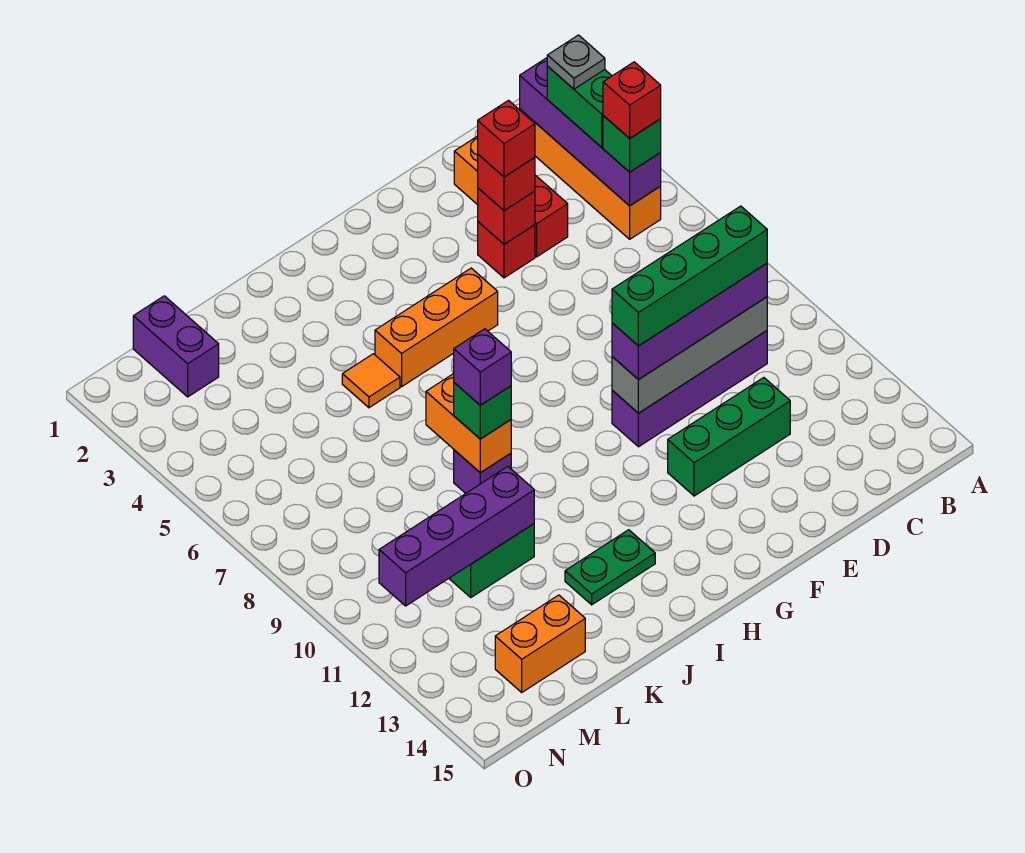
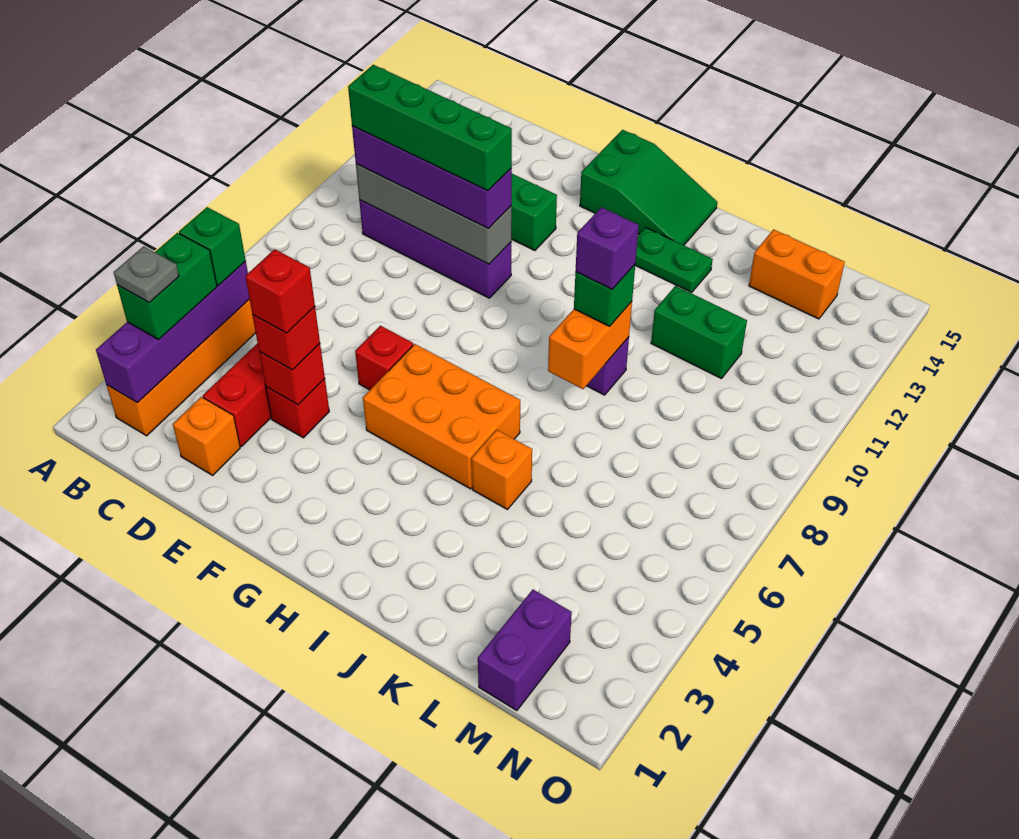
red brick B5 level 4 -> red brick F6 level 1
orange brick G5:I5 level 1 -> orange brick G5:I6 level 1
none -> green slope G14:I15 level 1 top G
orange tile J5 level 1 -> orange brick J5 level 1
purple brick K11:N11 level 2 -> none

